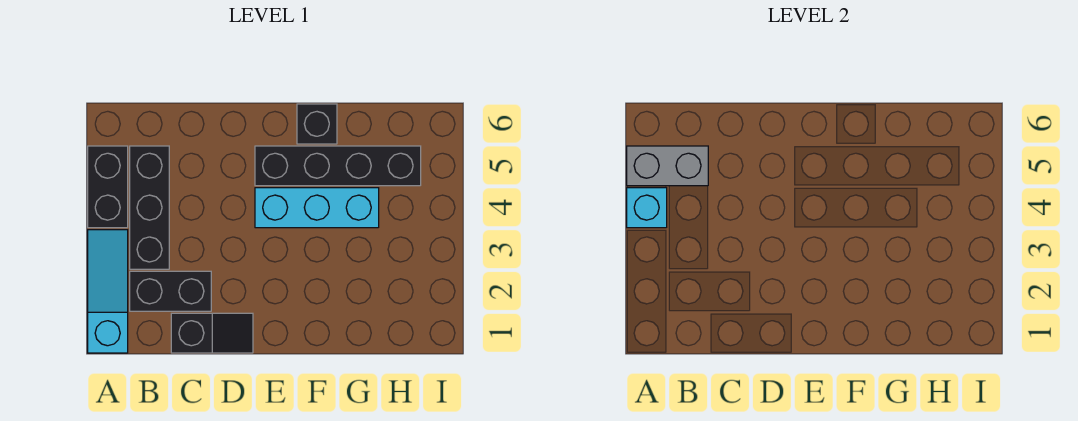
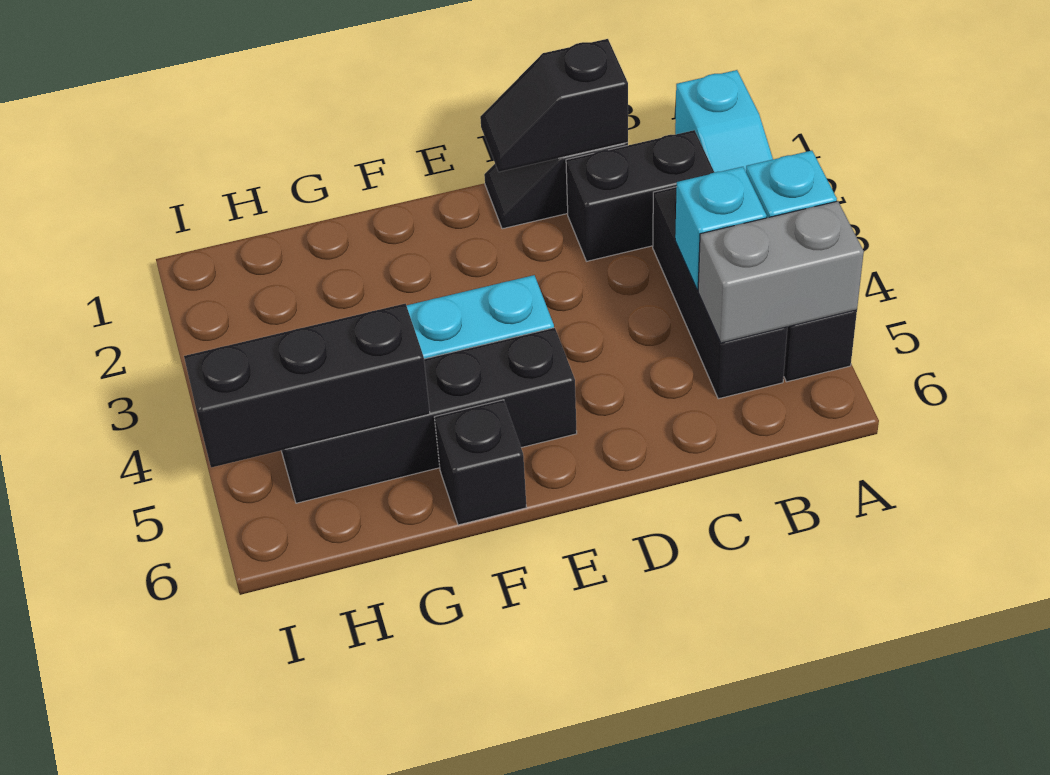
none -> cyan brick B4 level 2
none -> black slope C1:D1 level 2 top C
none -> black brick G5:I5 level 2

